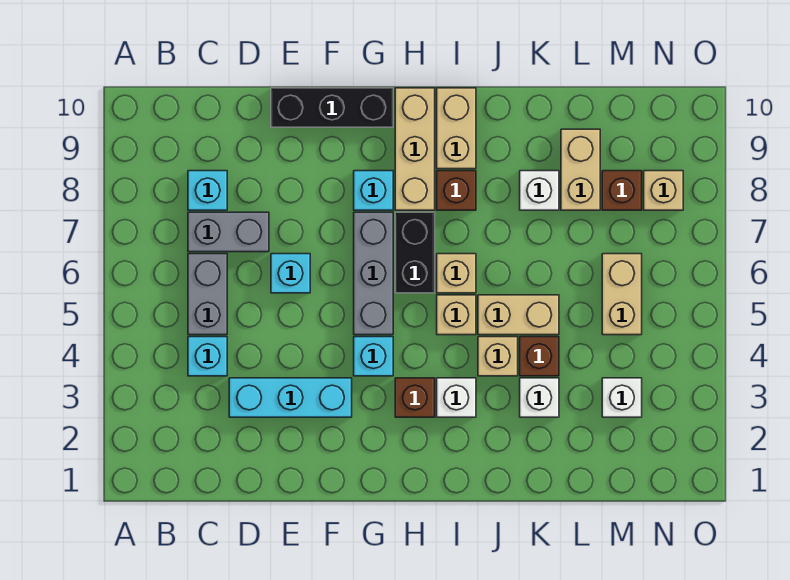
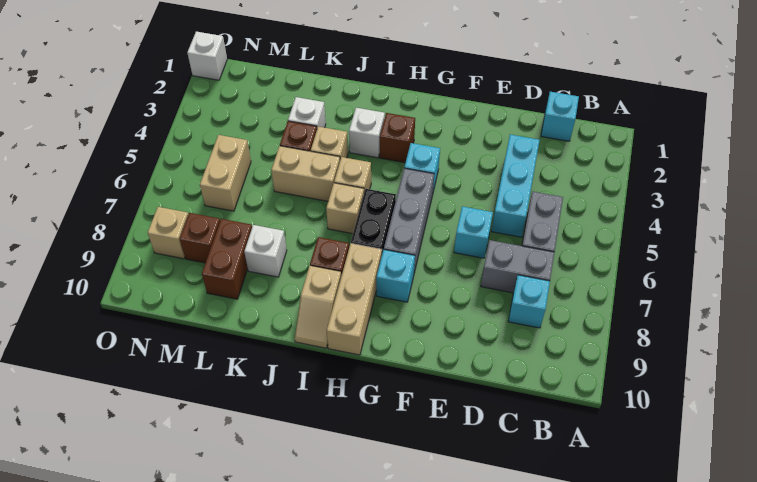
cyan brick C4 level 1 -> cyan brick C1 level 1
cyan brick D3:F3 level 1 -> cyan brick D3:D5 level 1
black brick E10:G10 level 1 -> none
tan brick I9:I10 level 1 -> tan slope I9:I10 level 1 top 9
tan brick L8:L9 level 1 -> brown brick L8:L9 level 1
white brick M3 level 1 -> white brick O1 level 1

